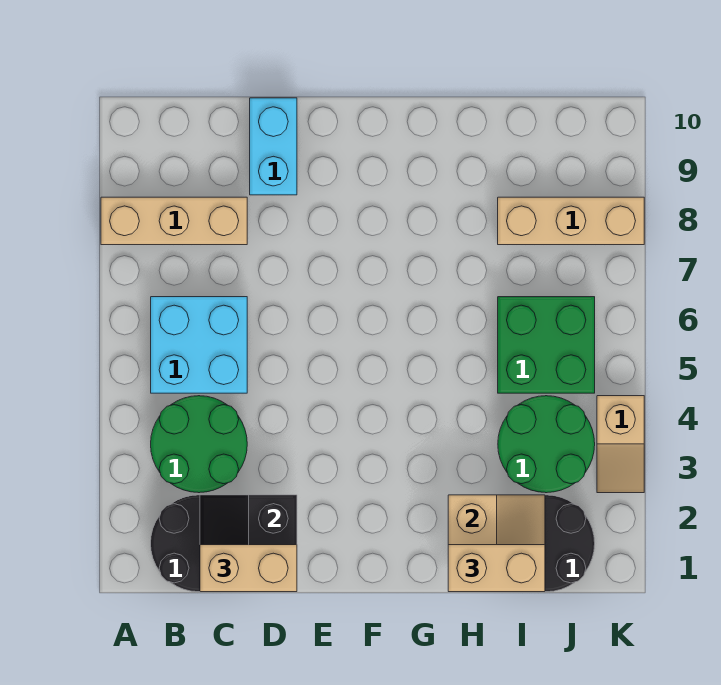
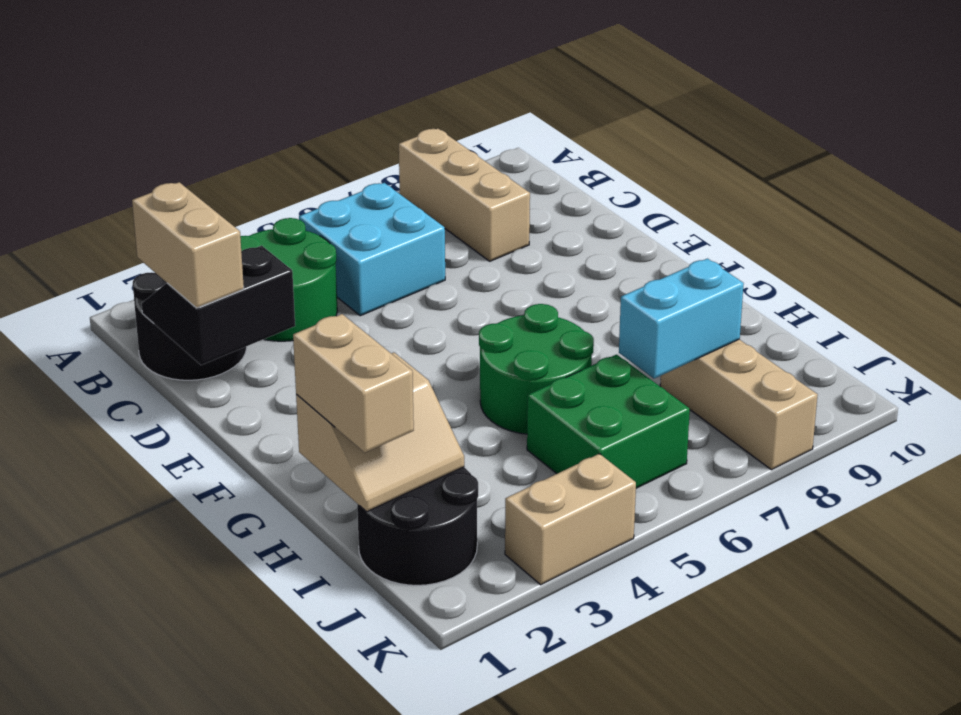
cyan brick D9:D10 level 1 -> cyan brick I7:I8 level 2
green round brick I3:J4 level 1 -> green round brick G5:H6 level 1
tan slope K3:K4 level 1 top 4 -> tan brick K3:K4 level 1

